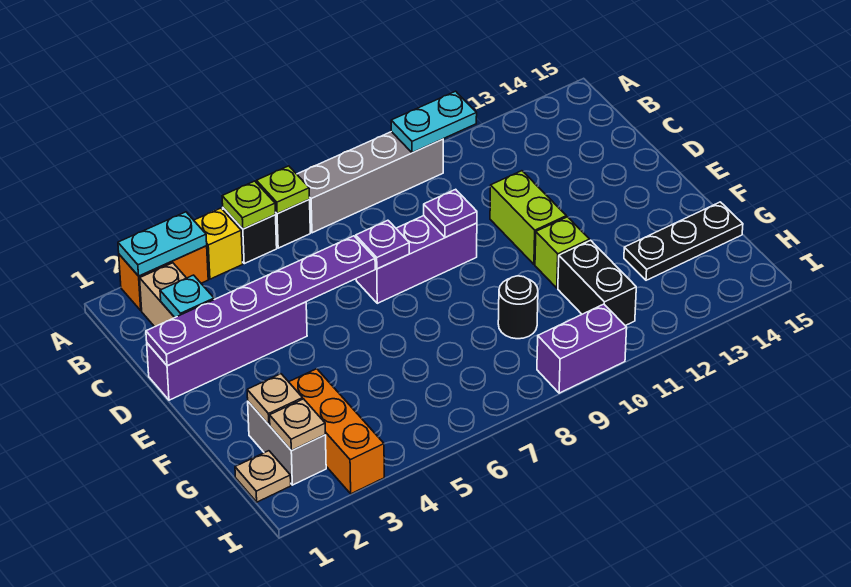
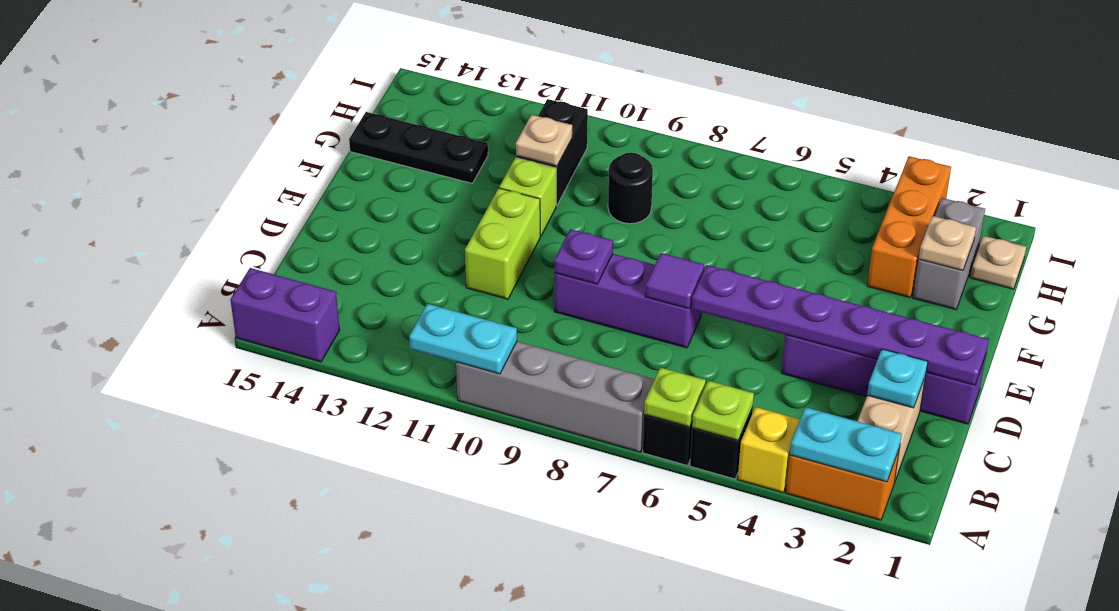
purple plate D7 level 2 -> purple tile D7 level 2
tan plate H2 level 2 -> tan plate G11 level 2
purple brick I9:I10 level 1 -> purple brick A14:A15 level 1

